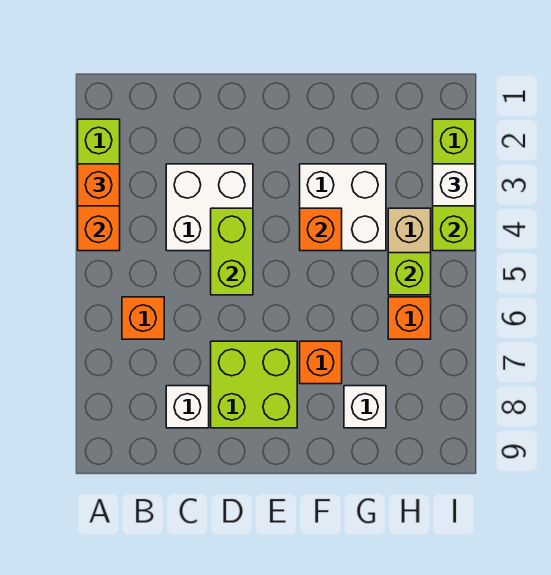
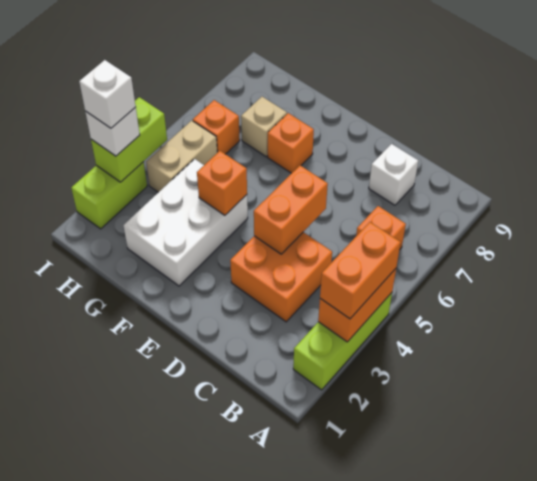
orange brick A3 level 3 -> orange brick A3:A4 level 3
white brick C3:D4 level 1 -> orange brick C3:D4 level 1
lime brick D4:D5 level 2 -> orange brick D4:D5 level 2
lime brick D7:E8 level 1 -> none
white brick F3:G4 level 1 -> white brick F2:G4 level 1
none -> tan brick G7 level 1
white brick G8 level 1 -> white brick I3 level 4
lime brick H5 level 2 -> none

